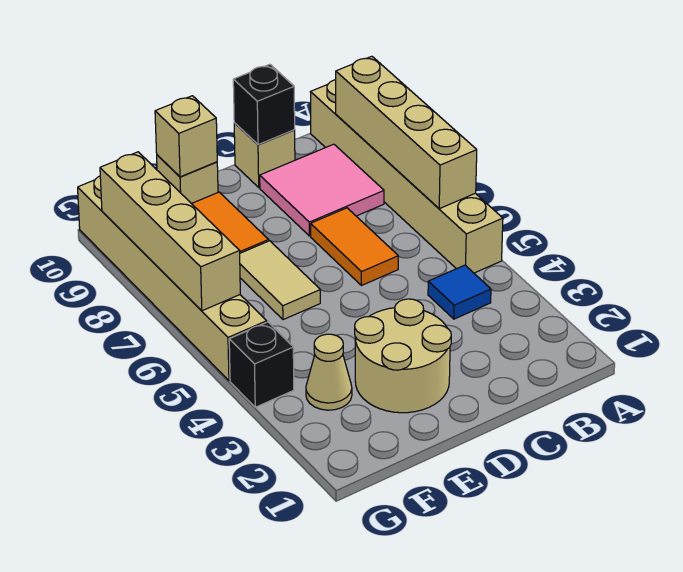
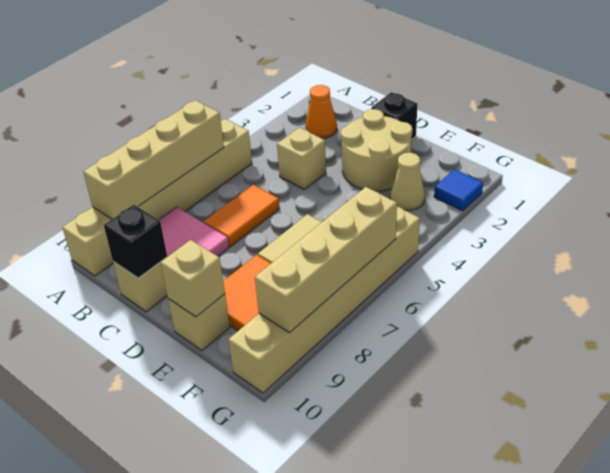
none -> orange cone B2 level 1
blue tile B4 level 1 -> blue tile G2 level 1
none -> tan brick C4 level 1
black brick G4 level 1 -> black brick D1 level 1

